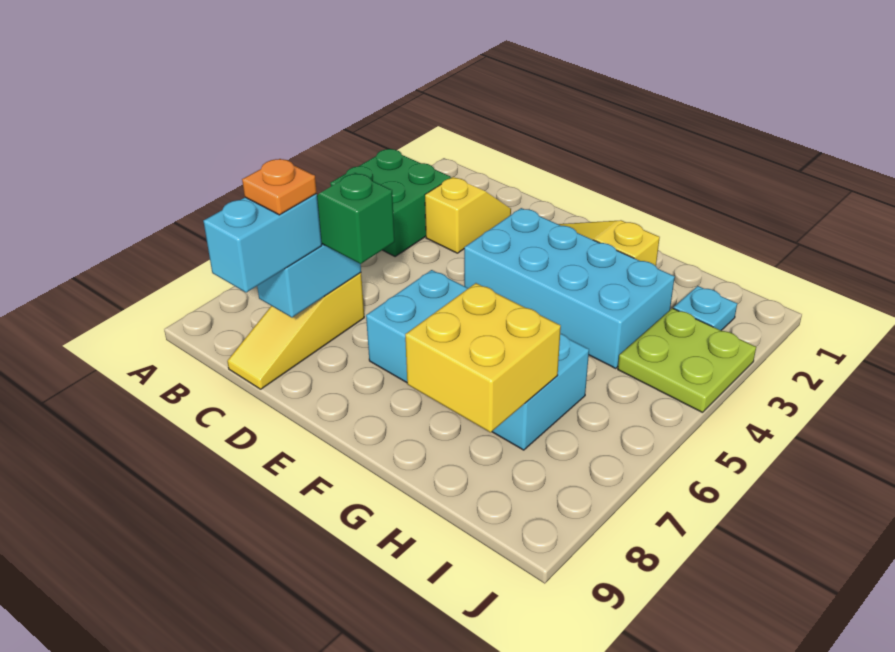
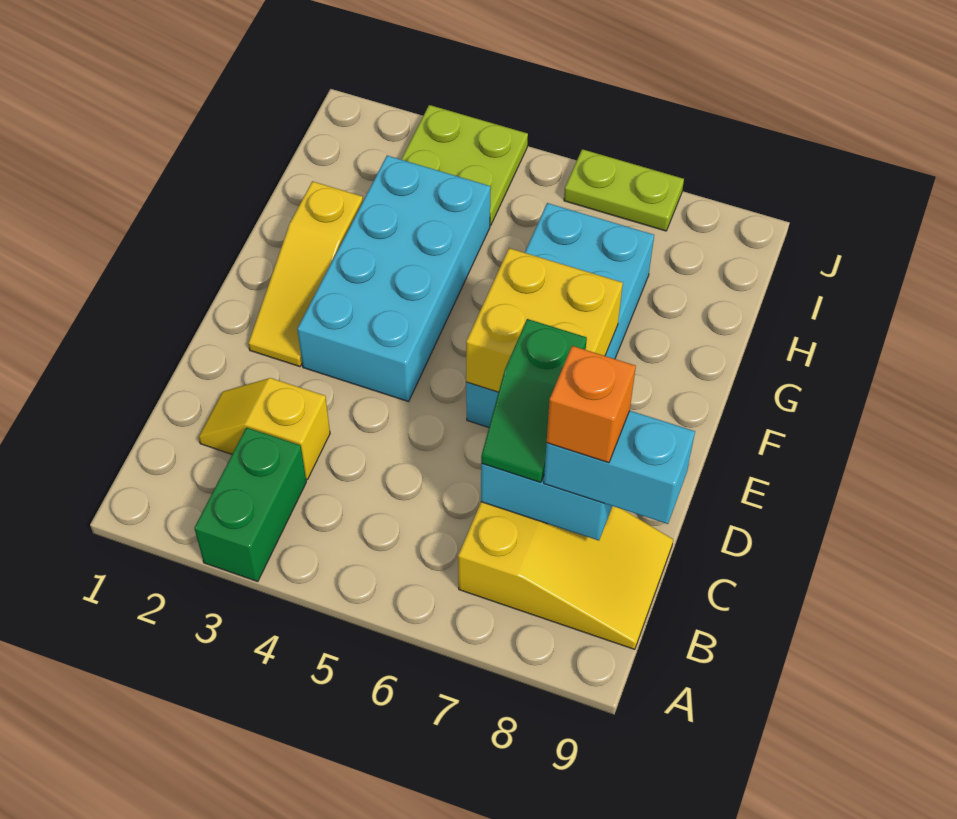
green brick A3:B4 level 1 -> green brick A3:B3 level 1
yellow slope C7:C9 level 1 top 7 -> yellow slope B7:C9 level 1 top 7
orange plate C8 level 4 -> orange brick C8 level 4
yellow brick G7:H8 level 2 -> yellow brick E6:F7 level 2
cyan plate I2 level 1 -> none
none -> lime plate J6:J7 level 1

